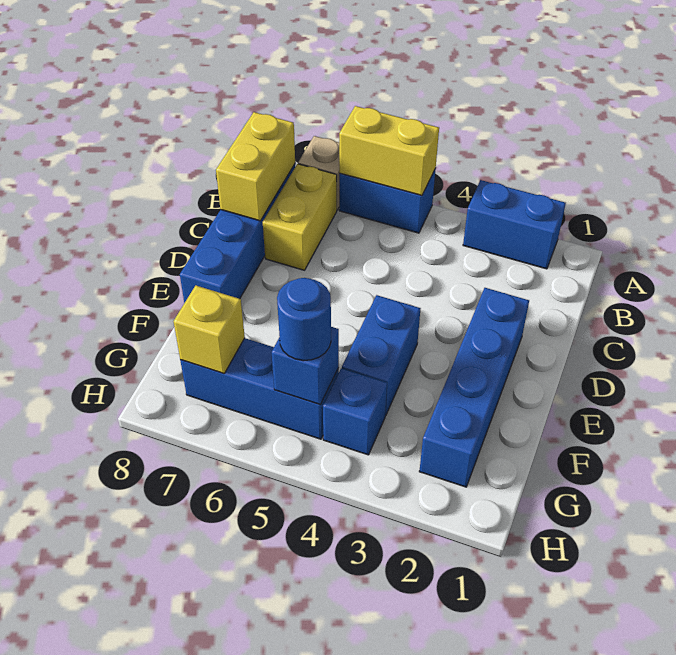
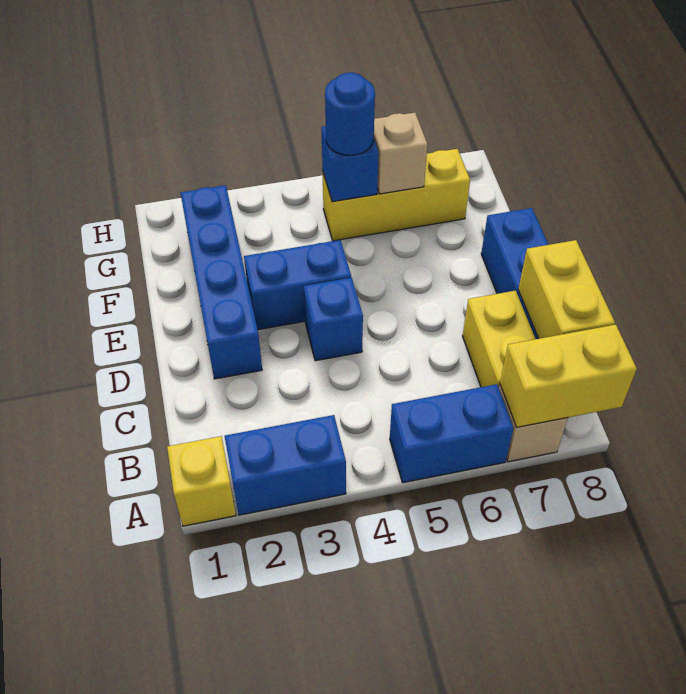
yellow brick A5:A6 level 2 -> yellow brick A7:A8 level 2
blue brick E4:F4 level 1 -> blue brick E3:E4 level 1
blue brick G4 level 1 -> blue brick D4 level 1
blue brick G5:G7 level 1 -> yellow brick G5:G7 level 1
none -> tan brick G6 level 2
yellow brick G7 level 2 -> yellow brick A1 level 1

